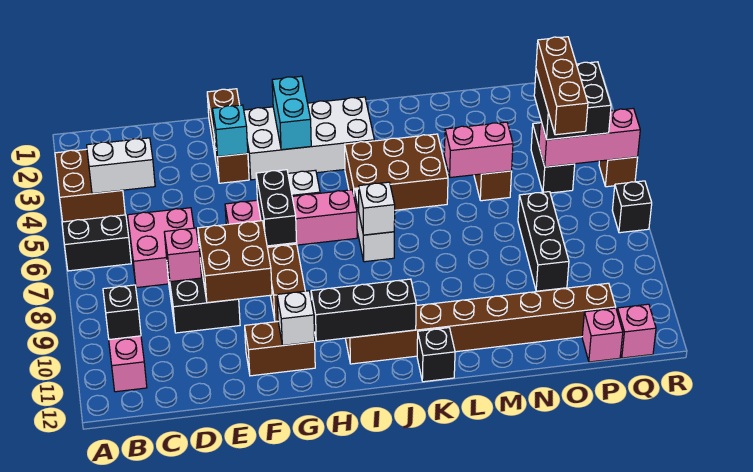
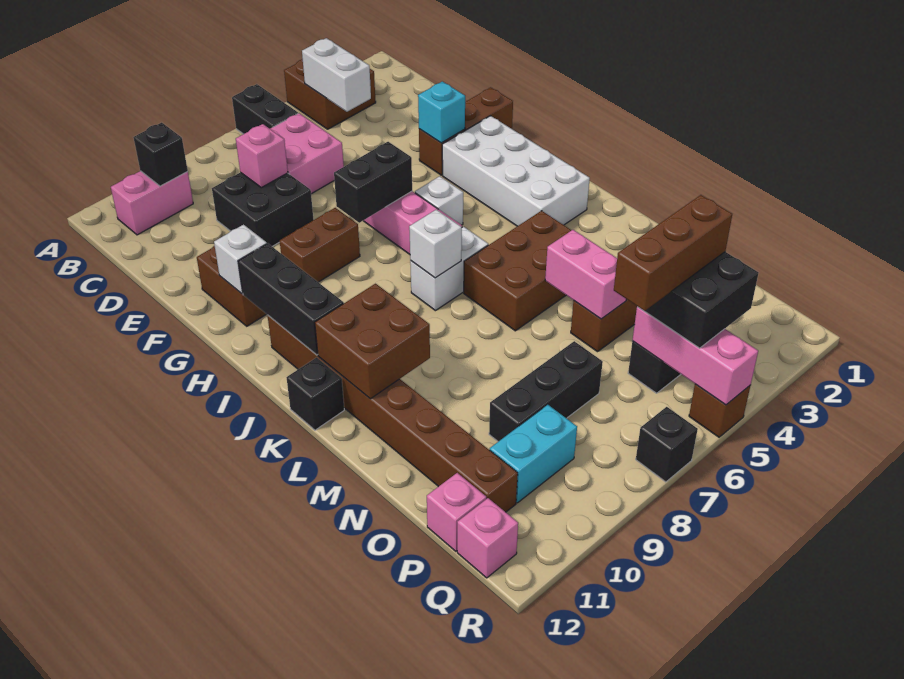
brown brick E8:F9 level 2 -> brown brick K10:L11 level 2
cyan brick H2:H3 level 2 -> cyan brick P9:P10 level 1
brown brick J4:L5 level 1 -> brown brick K4:L6 level 1

